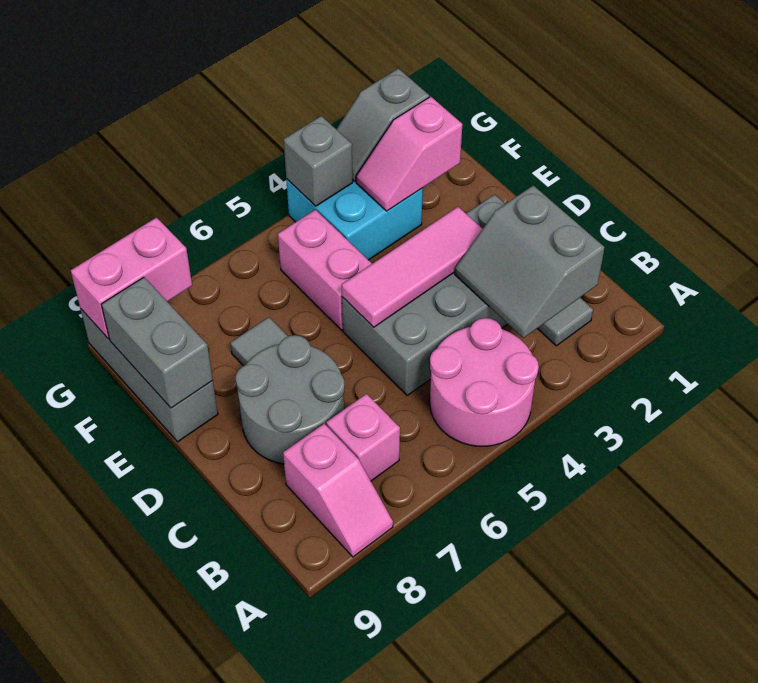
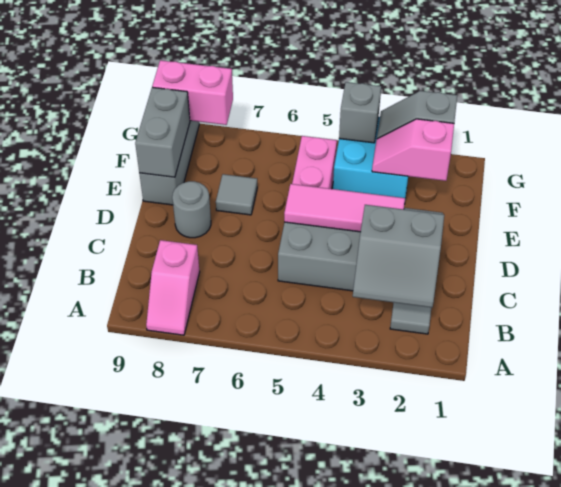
pink round brick A4:B5 level 1 -> none
grey slope B2:C3 level 2 top 2 -> grey slope B2:C3 level 2 top C
pink brick B7 level 1 -> none
grey round brick C7:D8 level 1 -> grey round brick D8 level 1

